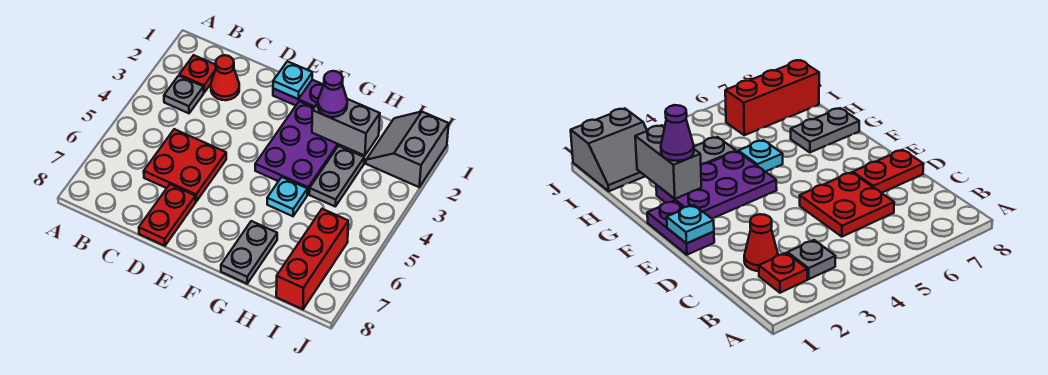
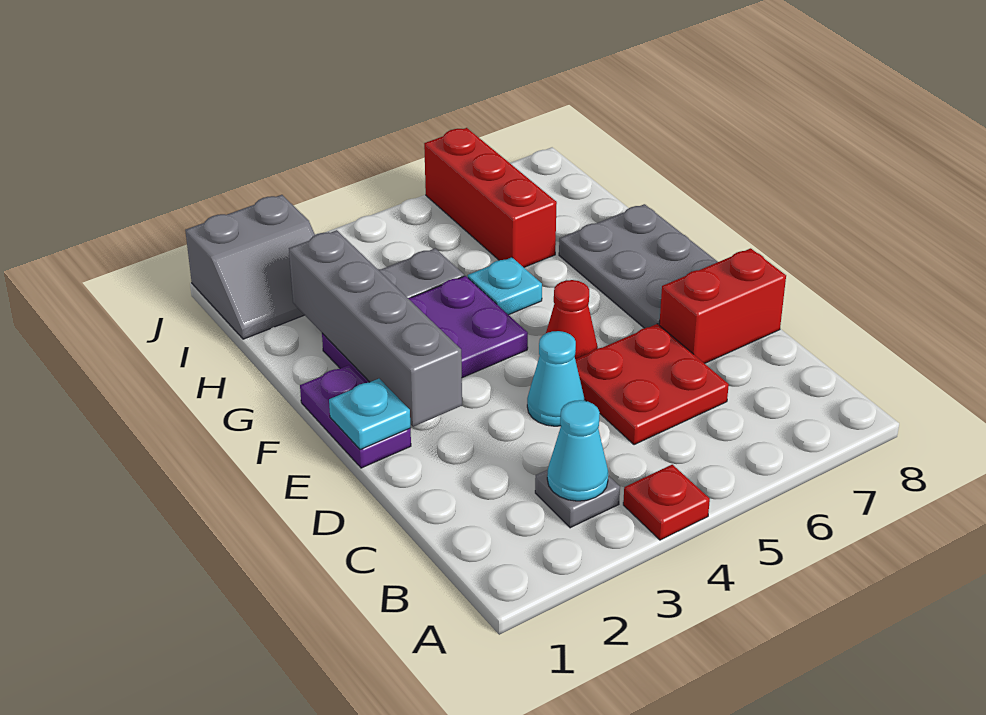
red plate B2 level 1 -> red plate A4 level 1
none -> cyan cone B3 level 2
red cone C2 level 1 -> red cone E5 level 1
none -> cyan cone D4 level 1
red plate D7:D8 level 1 -> red brick D7:D8 level 1
grey brick G2:H2 level 2 -> grey brick E2:H2 level 2
purple cone G2 level 3 -> none
grey plate G7:G8 level 1 -> grey plate E7:G8 level 1
red brick I6:I8 level 1 -> red brick H6:J6 level 1

